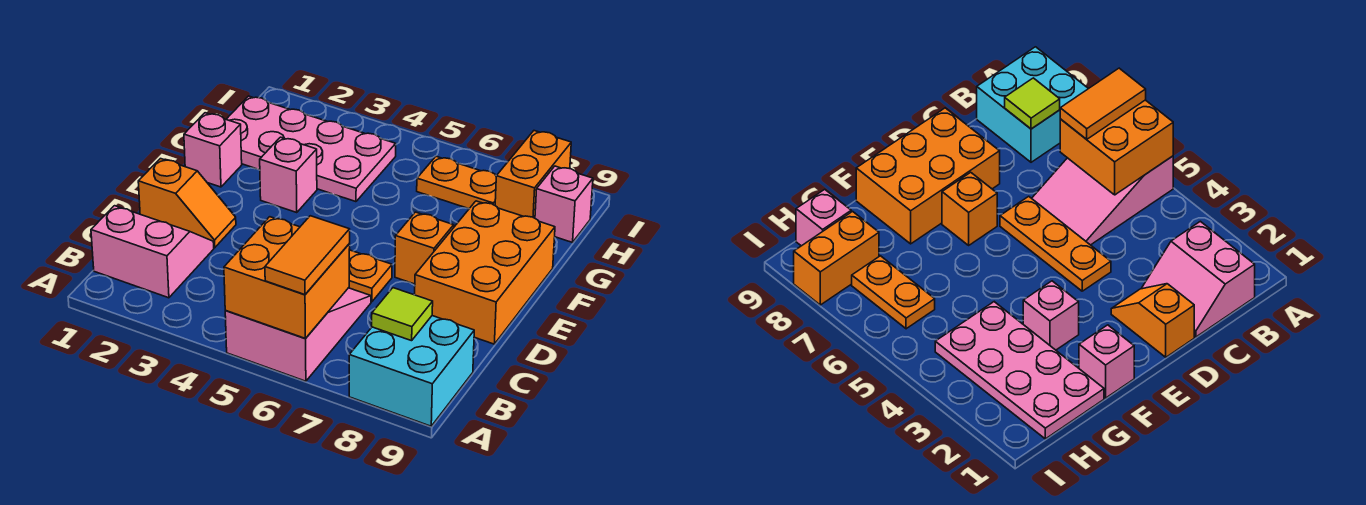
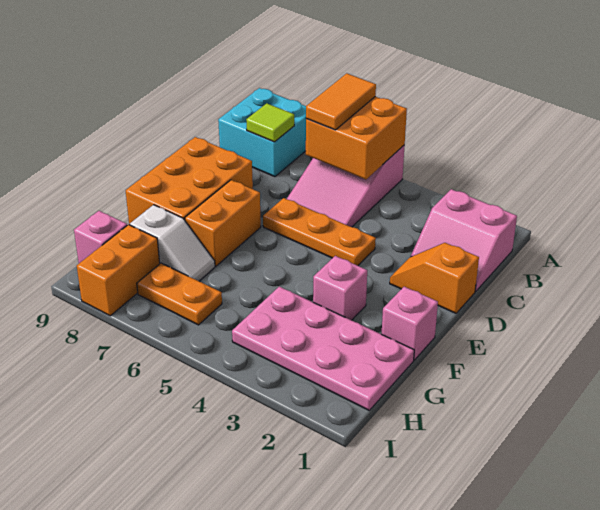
orange brick E7 level 1 -> orange brick E7:F7 level 1
none -> white slope G7:G8 level 1 top 8

